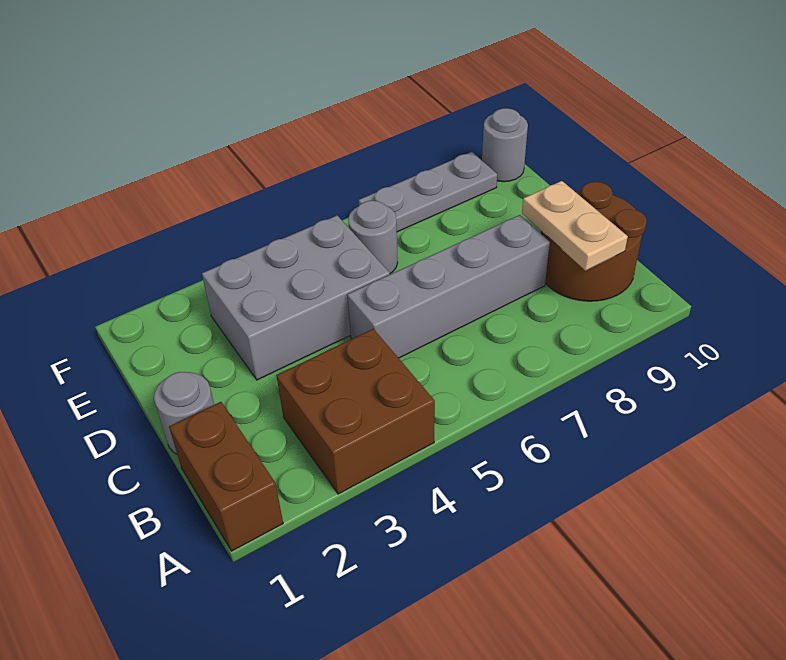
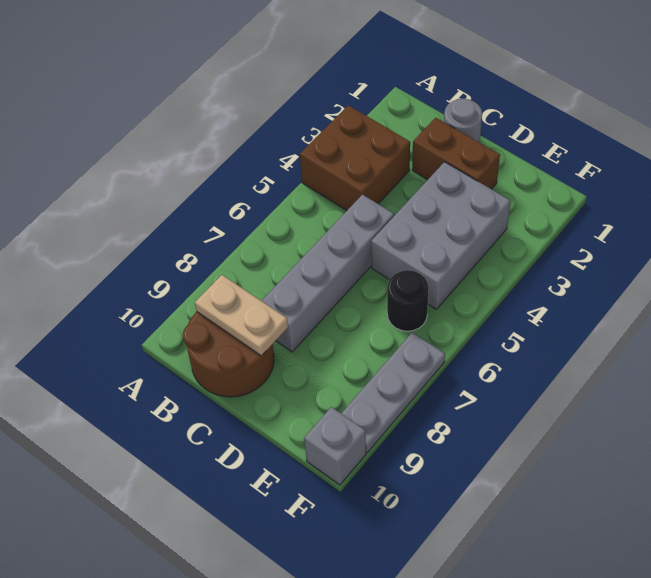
brown brick A1:B1 level 1 -> brown brick C2:D2 level 1
grey round brick E6 level 1 -> black round brick E6 level 1
grey round brick F10 level 1 -> grey brick F10 level 1

